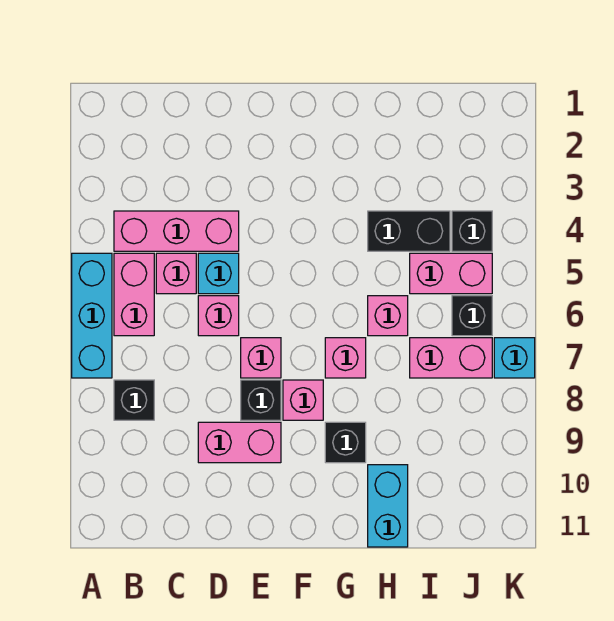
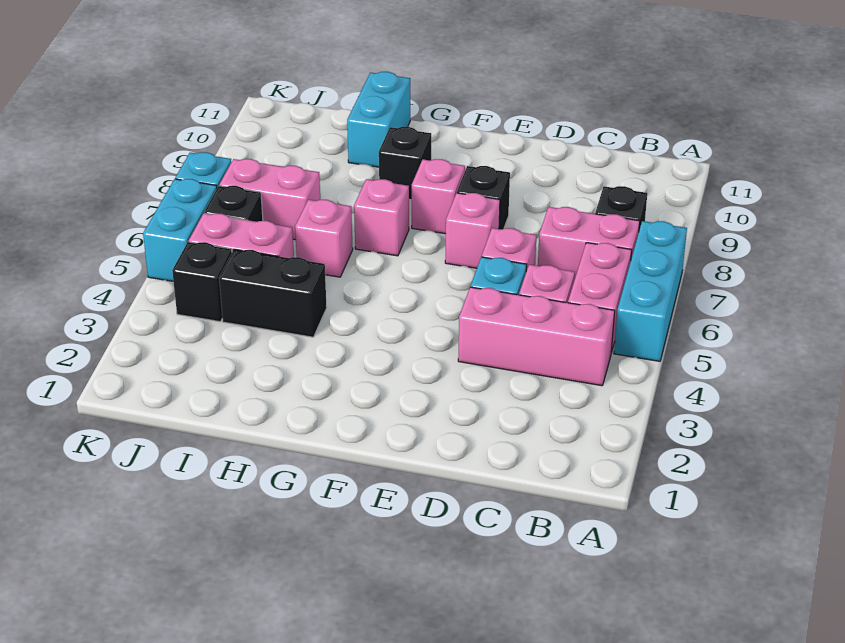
pink brick D9:E9 level 1 -> pink brick B7:C7 level 1
none -> cyan brick K5:K6 level 1

